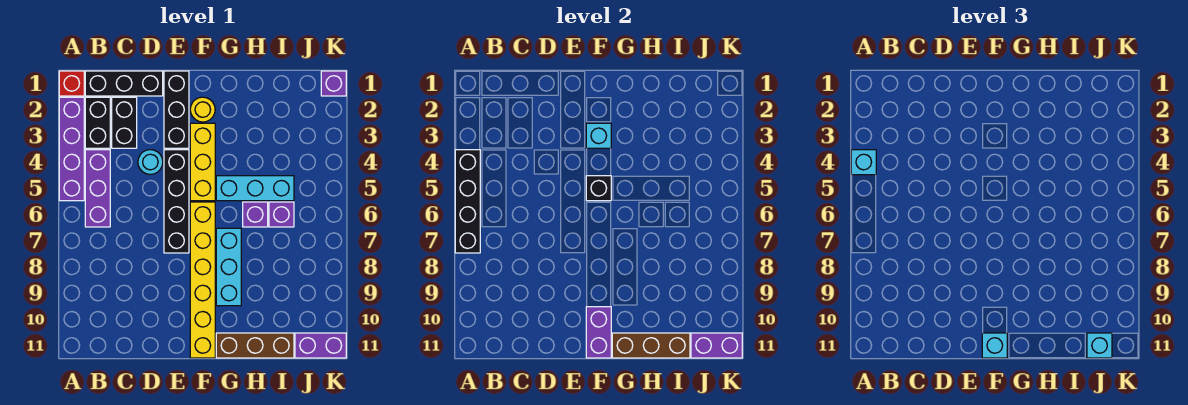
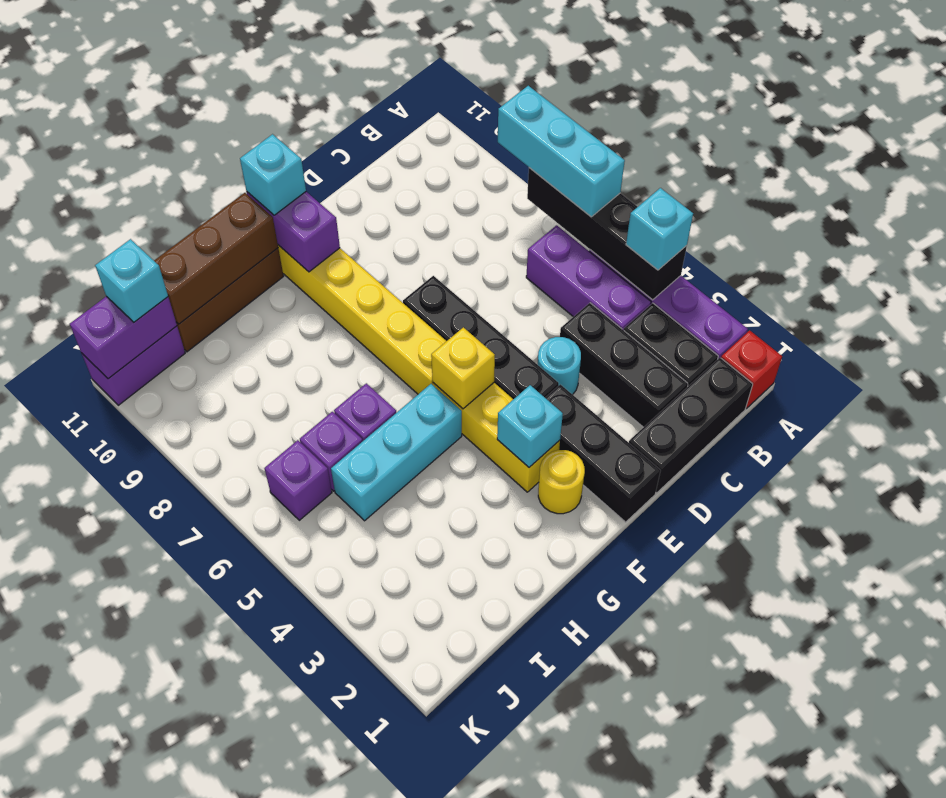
black brick C2:C3 level 1 -> black brick C2:C4 level 1
black brick F5 level 2 -> yellow brick F5 level 2
cyan brick G7:G9 level 1 -> cyan brick A6:A8 level 3
purple brick K1 level 1 -> purple brick J6 level 1

